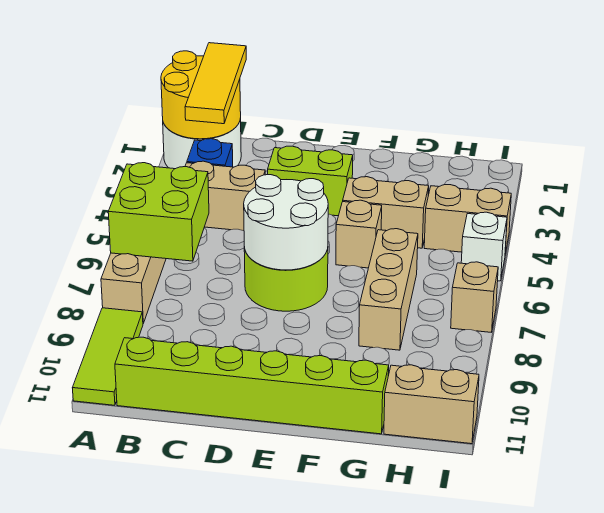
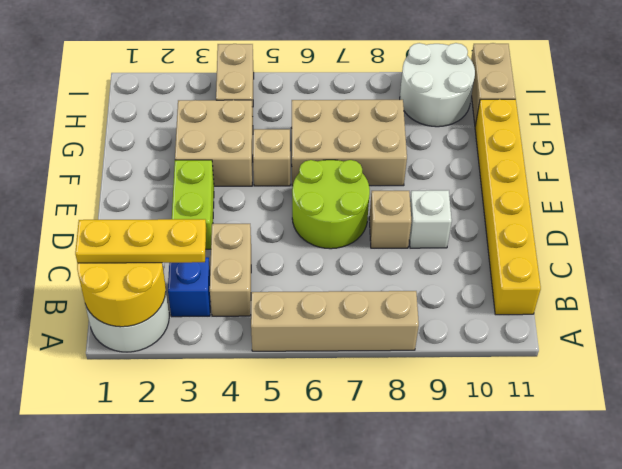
lime brick A6:B7 level 2 -> none
lime tile A9:A11 level 1 -> none
yellow tile B1:B3 level 3 -> yellow plate B1:B3 level 3
lime brick B11:G11 level 1 -> yellow brick B11:G11 level 1
white round brick D6:E7 level 2 -> white round brick H9:I10 level 1
tan brick F4:G4 level 1 -> tan brick F3:G4 level 1
tan brick G6:G8 level 1 -> tan brick F6:G8 level 1
white brick I5 level 1 -> white brick D9 level 1
tan brick I7 level 1 -> tan brick D8 level 1

